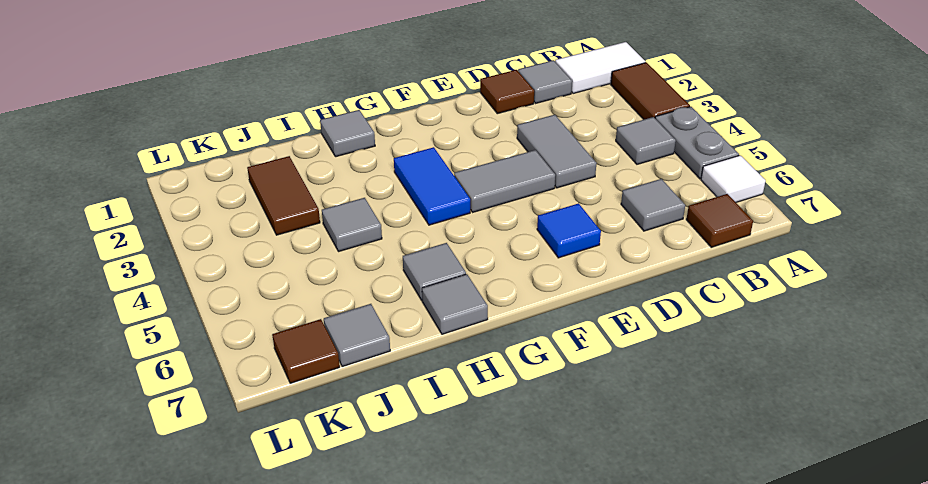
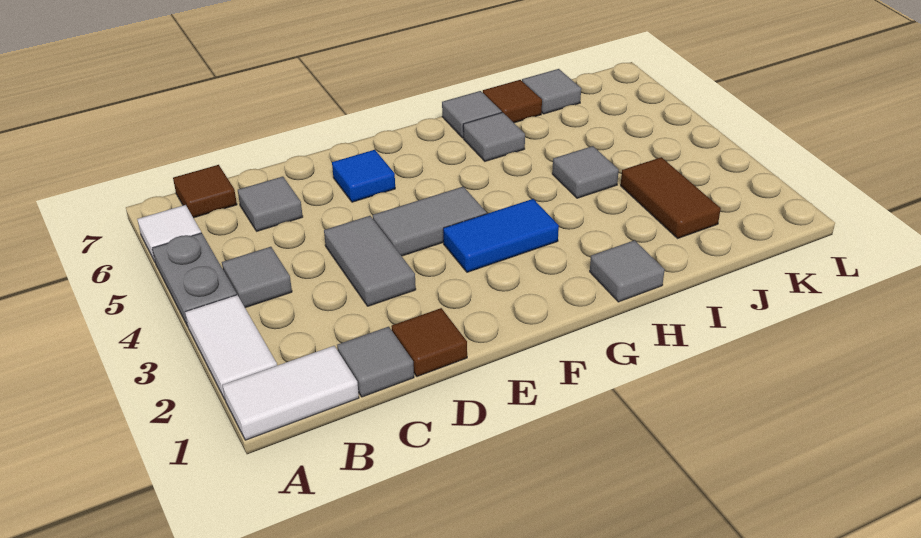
brown tile A2:A3 level 1 -> white tile A2:A3 level 1
blue tile G3:G4 level 1 -> blue tile F3:G3 level 1
brown tile K7 level 1 -> brown tile I7 level 1

